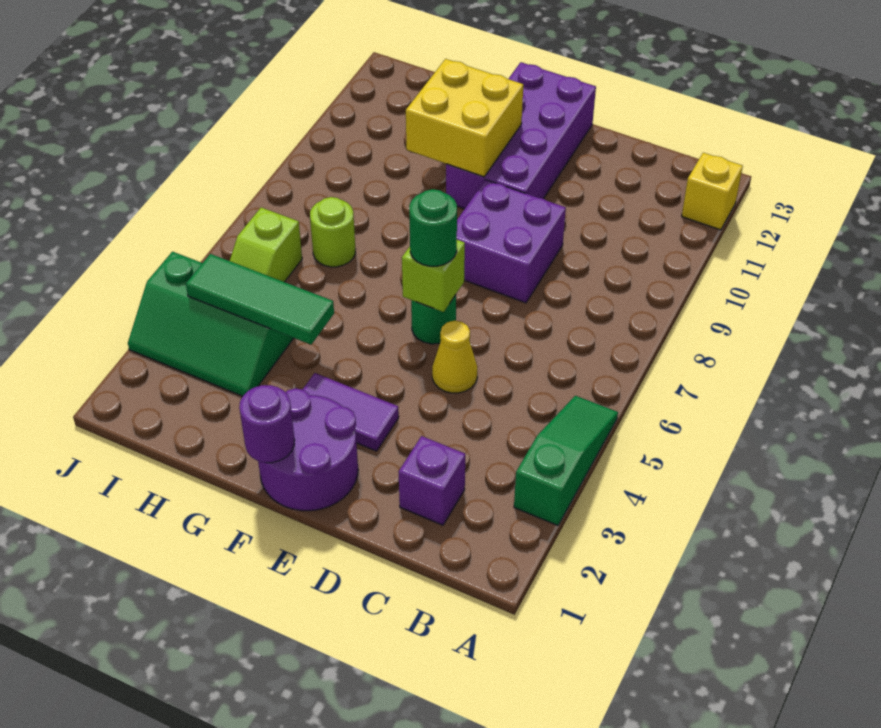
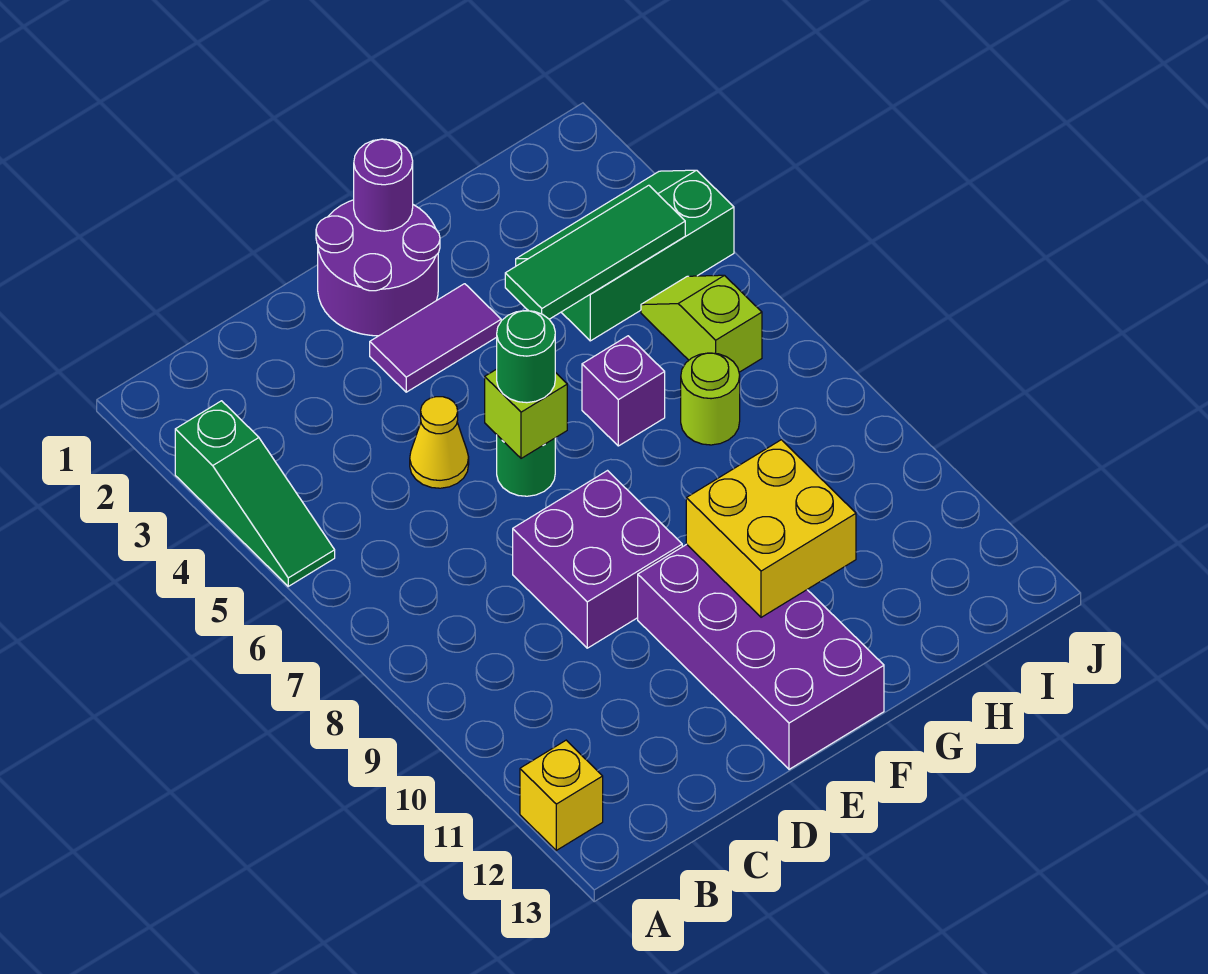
purple brick C2 level 1 -> purple brick G6 level 1

